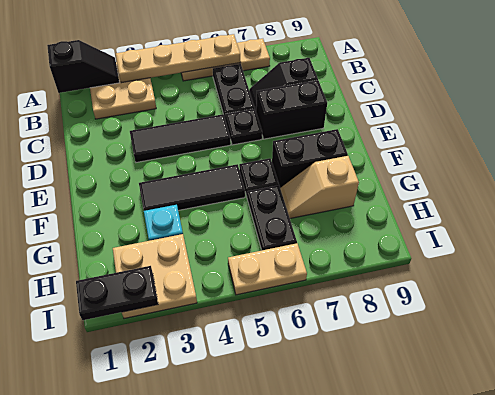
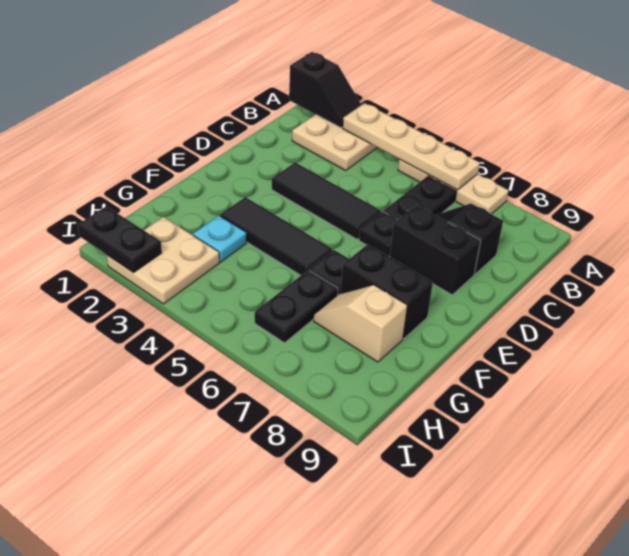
tan plate I5:I6 level 1 -> none

